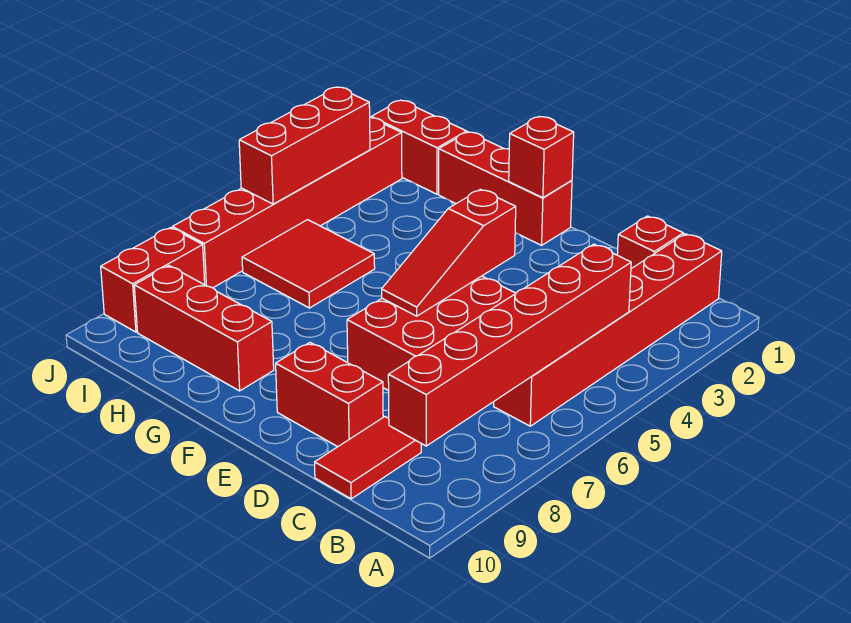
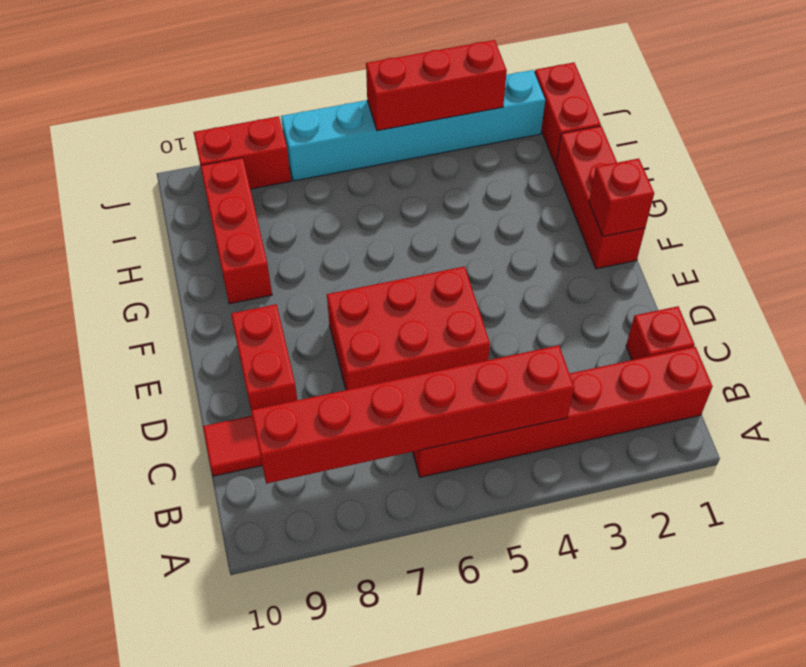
red slope E4:E6 level 2 top 4 -> none
red tile H5:I6 level 1 -> none
red brick J2:J7 level 1 -> cyan brick J2:J7 level 1

